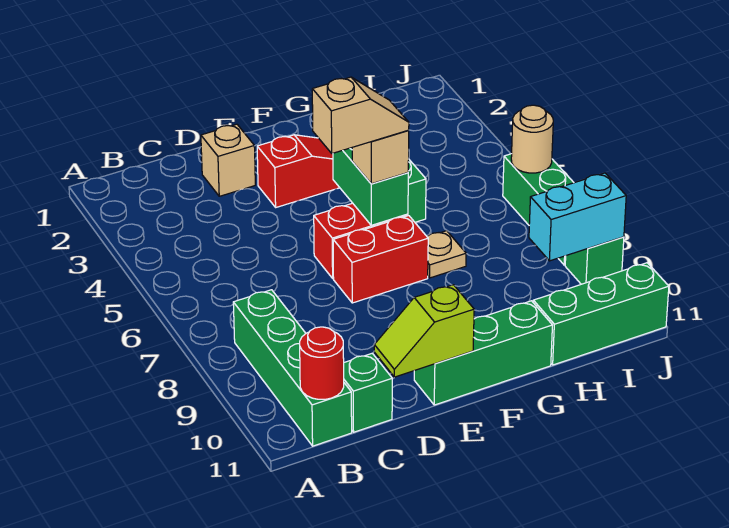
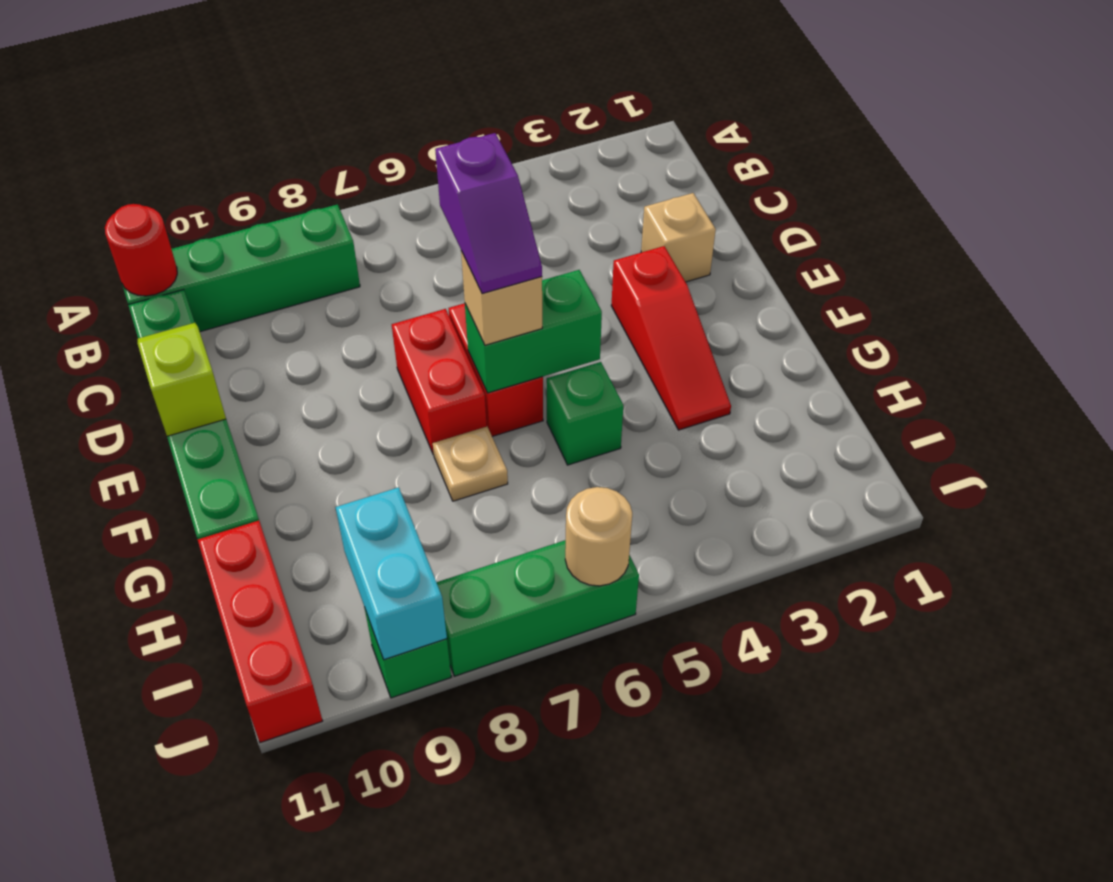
tan slope E6:F6 level 4 top E -> purple slope E6:F6 level 4 top E
green brick H11:J11 level 1 -> red brick H11:J11 level 1

